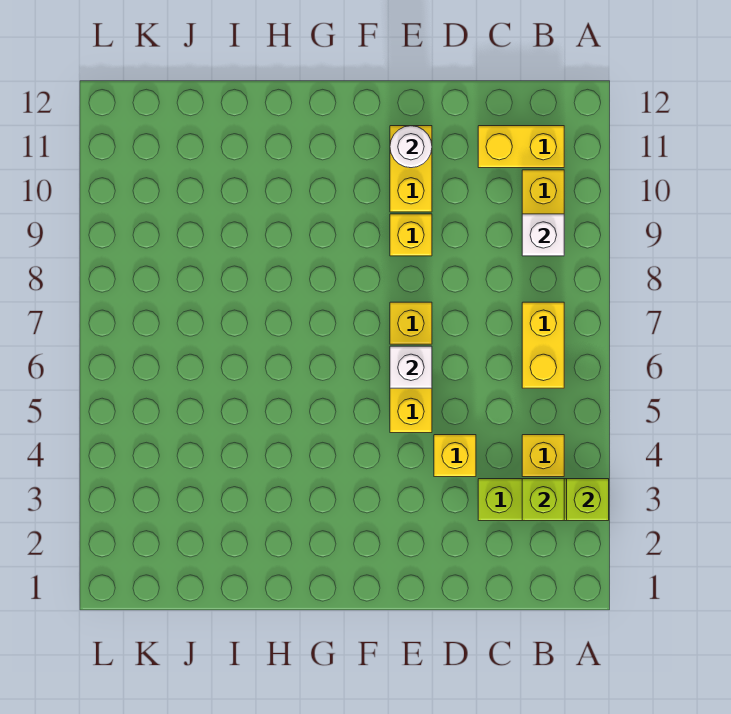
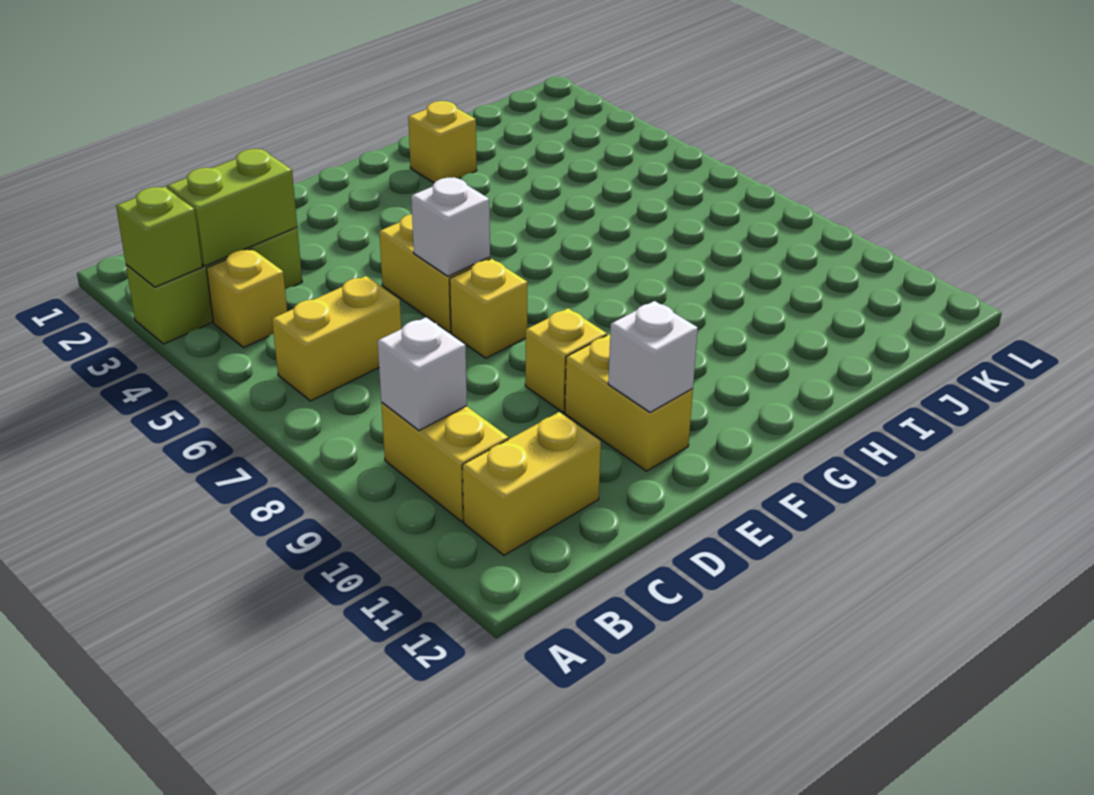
lime brick B3 level 2 -> lime brick B3:C3 level 2
yellow brick B6:B7 level 1 -> yellow brick B6:C6 level 1
yellow brick D4 level 1 -> yellow brick H2 level 1
white round brick E11 level 2 -> white brick E11 level 2

